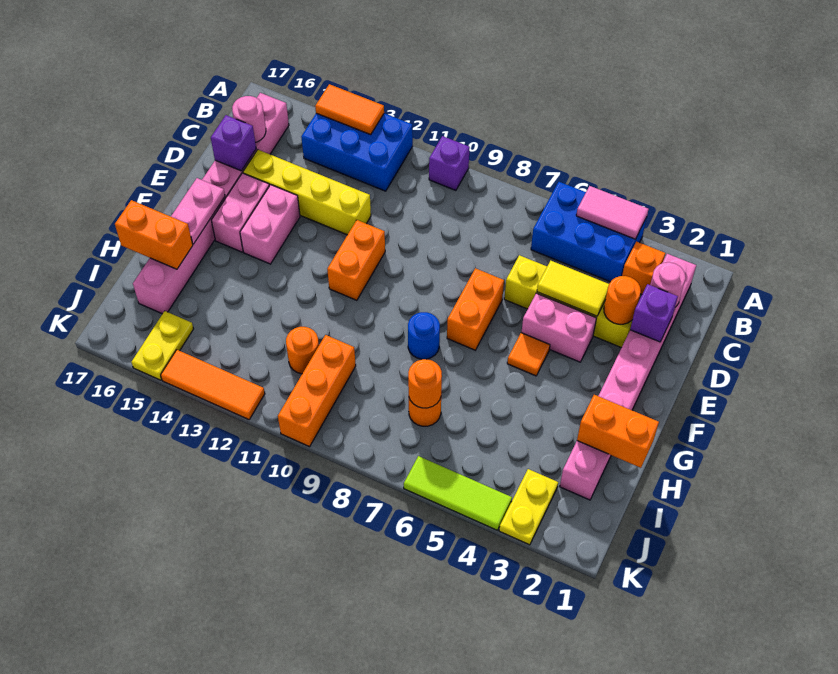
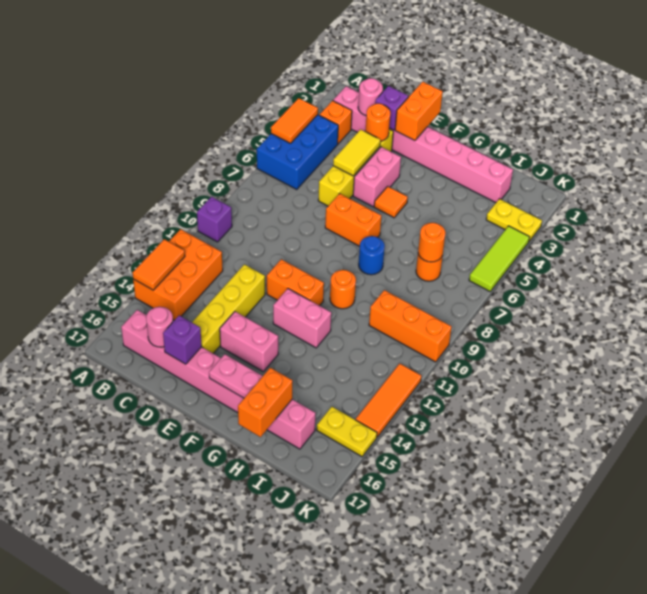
pink tile A4:A5 level 2 -> orange tile A4:A5 level 2
blue brick A12:B14 level 1 -> orange brick A12:B14 level 1
pink brick E15:F15 level 1 -> pink brick F12:G12 level 1
orange brick H1:H2 level 2 -> orange brick E1:E2 level 2
orange round brick I11 level 1 -> orange round brick G10 level 1

